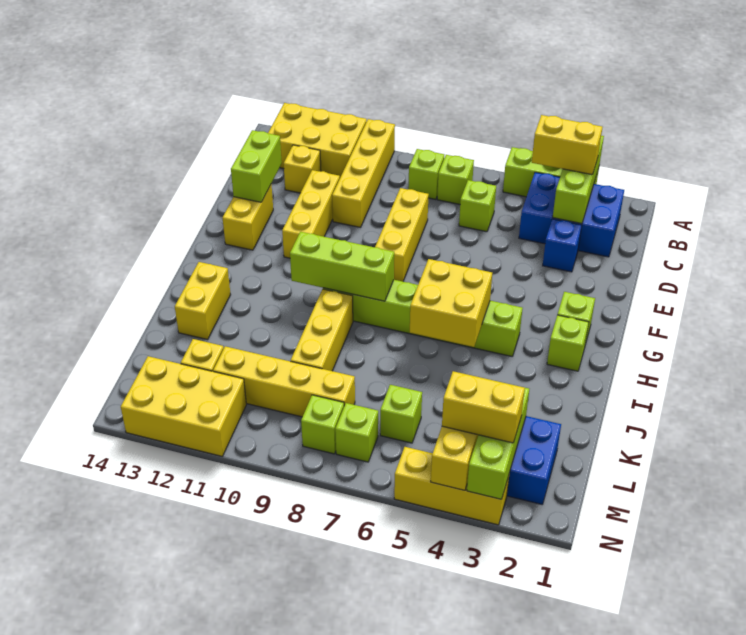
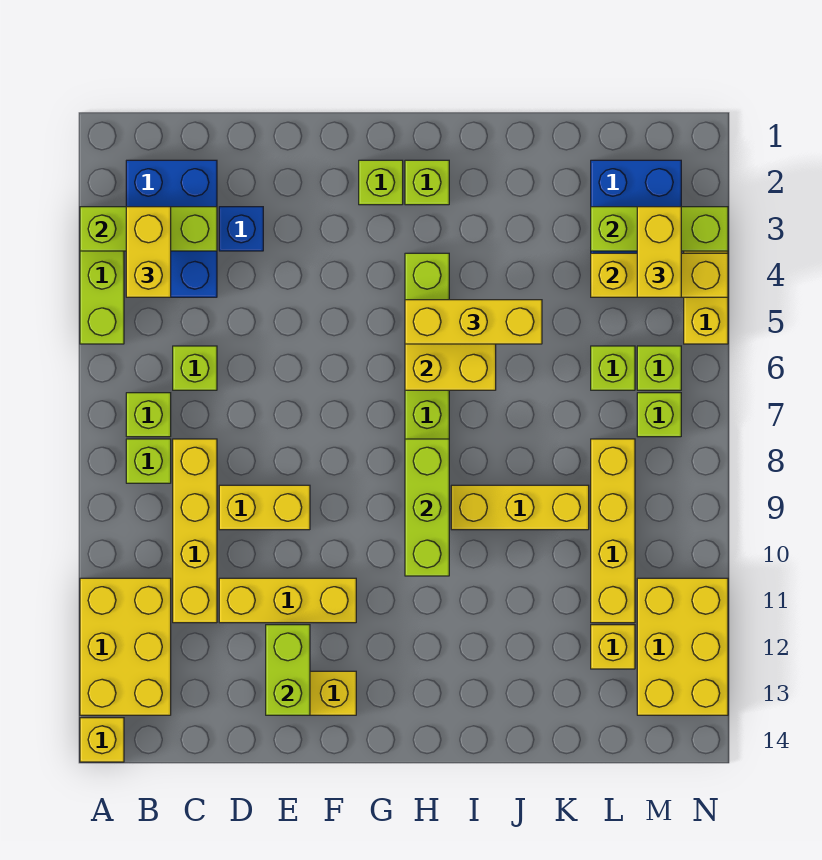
yellow brick A10:D10 level 1 -> yellow brick C8:C11 level 1
yellow brick C12 level 1 -> yellow brick A14 level 1
yellow brick D8:F8 level 1 -> yellow brick H5:J5 level 3
lime brick D13:E13 level 2 -> lime brick E12:E13 level 2
yellow brick I13:J13 level 1 -> yellow brick D9:E9 level 1
lime brick M8 level 1 -> lime brick M6 level 1

